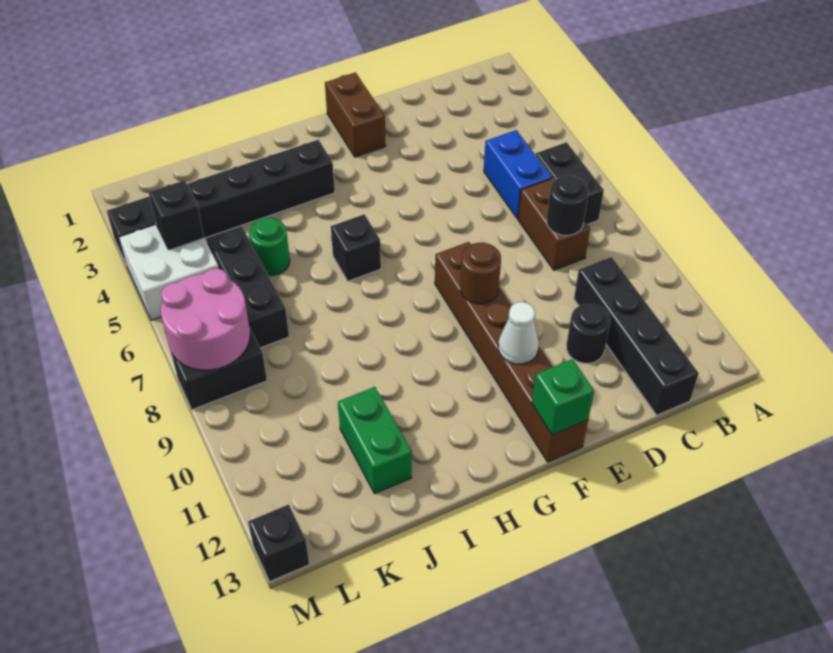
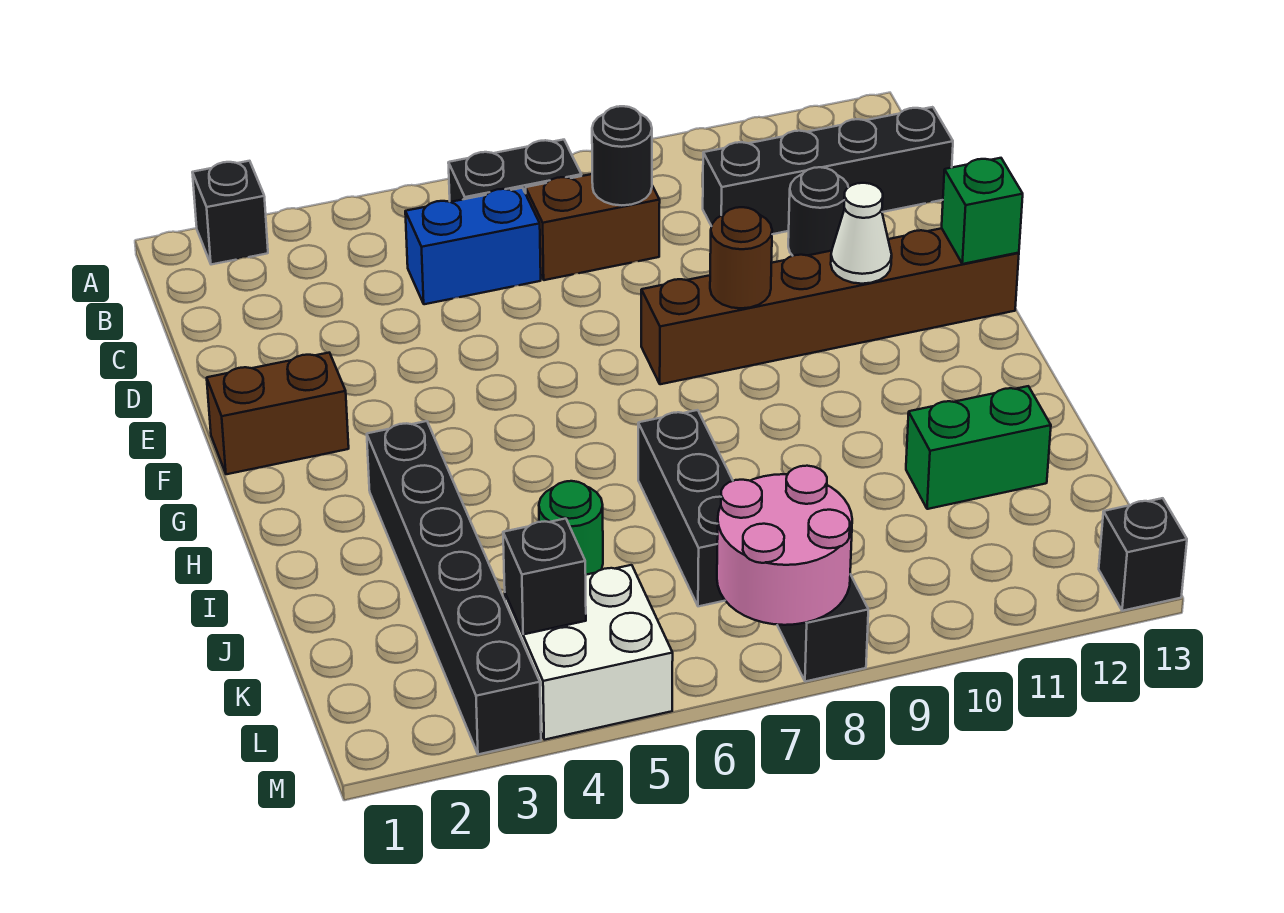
black brick H6 level 1 -> black brick A2 level 1
black brick K5:K7 level 1 -> black brick I7:K7 level 1

